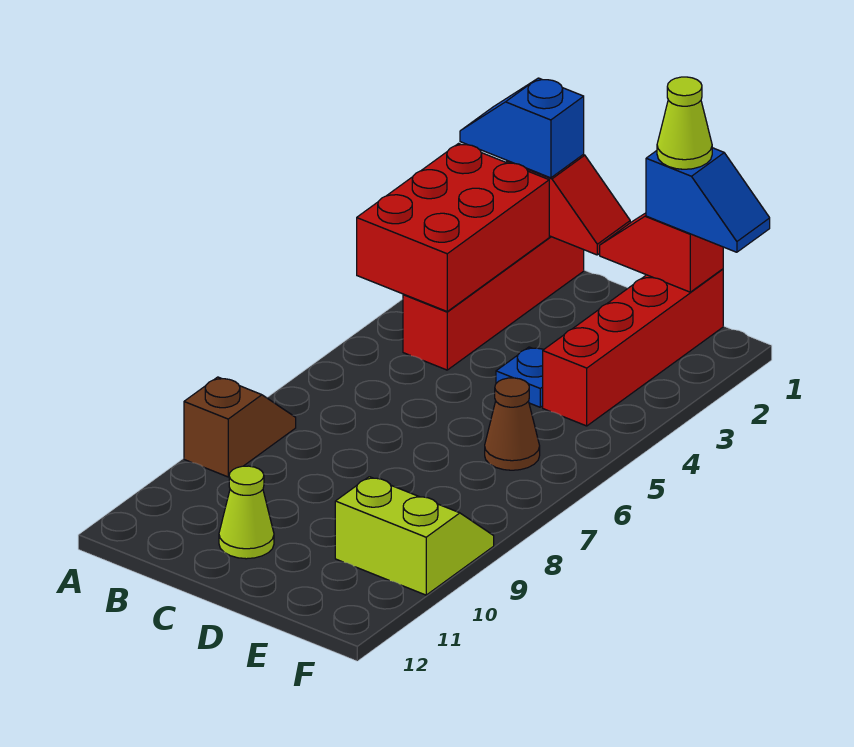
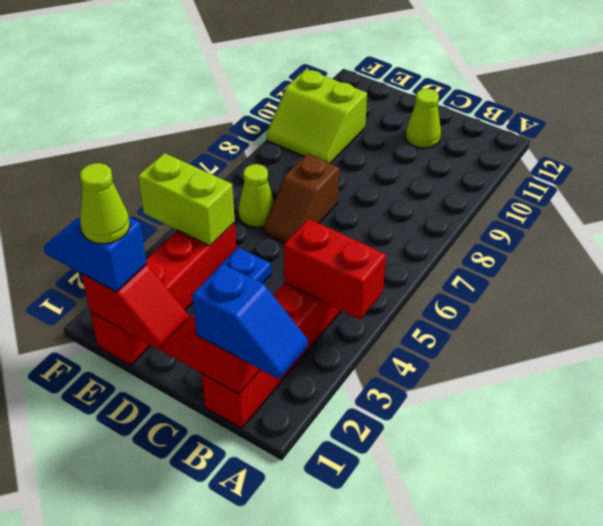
red brick A2:B4 level 2 -> red brick A4:B4 level 2
brown slope A8:A9 level 1 top 9 -> brown slope D6:D7 level 1 top 7
none -> lime brick E4:F4 level 2
brown cone E6 level 1 -> lime cone E6 level 1

